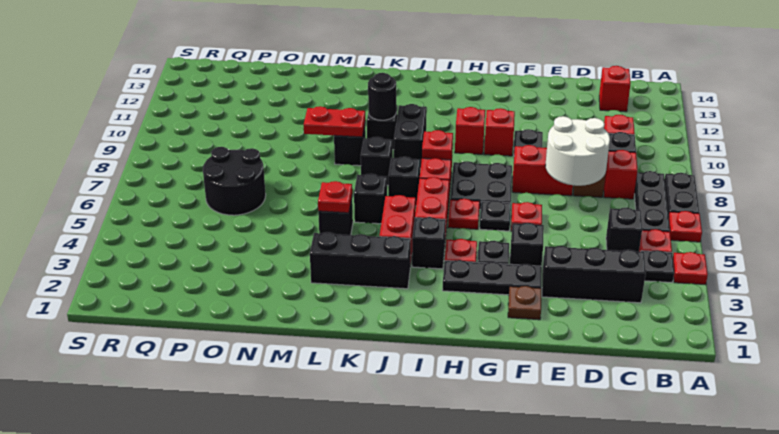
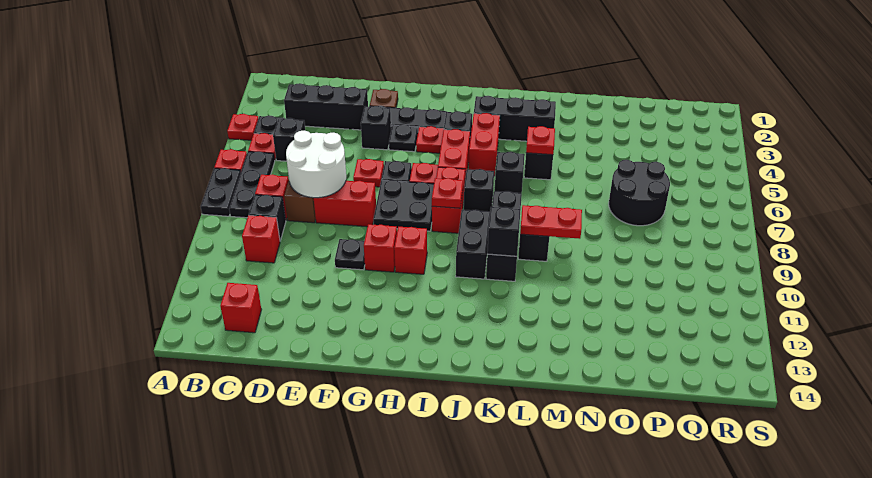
black round brick K10 level 2 -> black brick K10 level 2

